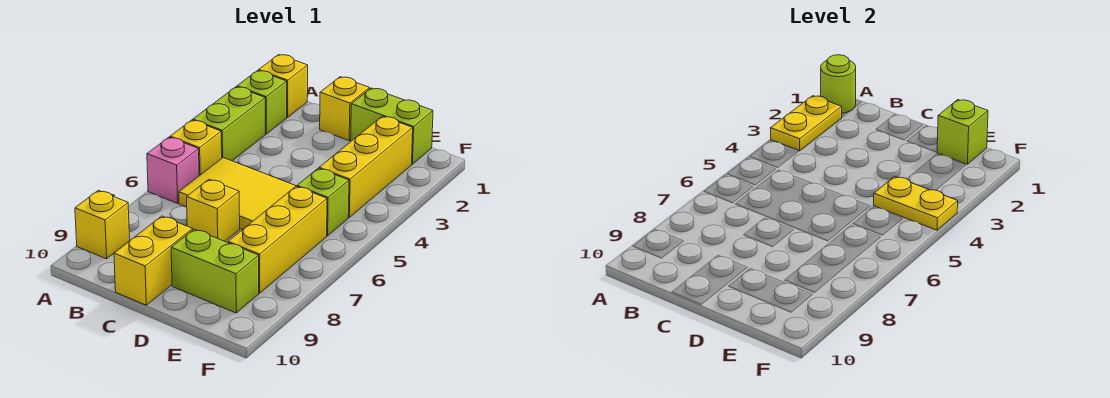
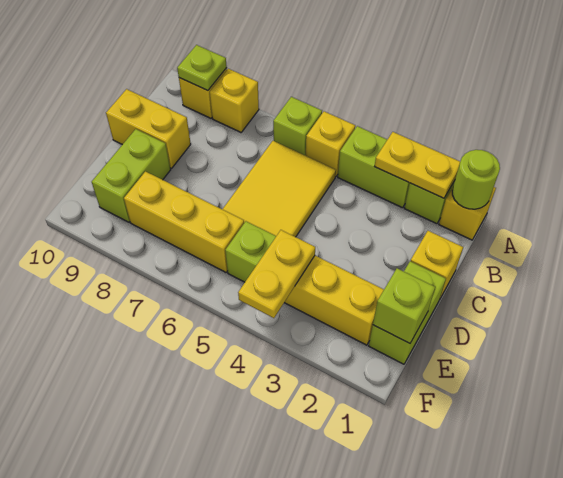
pink brick A6 level 1 -> lime brick A6 level 1
none -> lime plate A9 level 2
yellow brick C7 level 1 -> yellow brick A8 level 1

